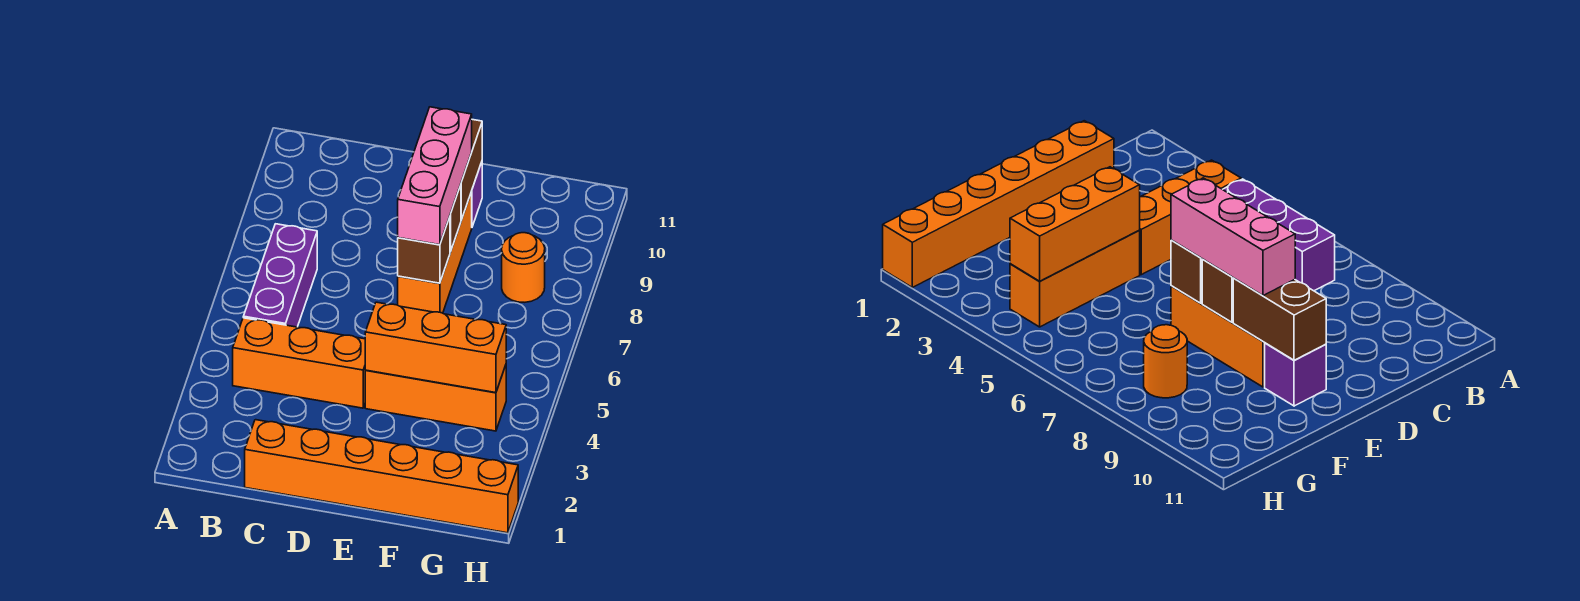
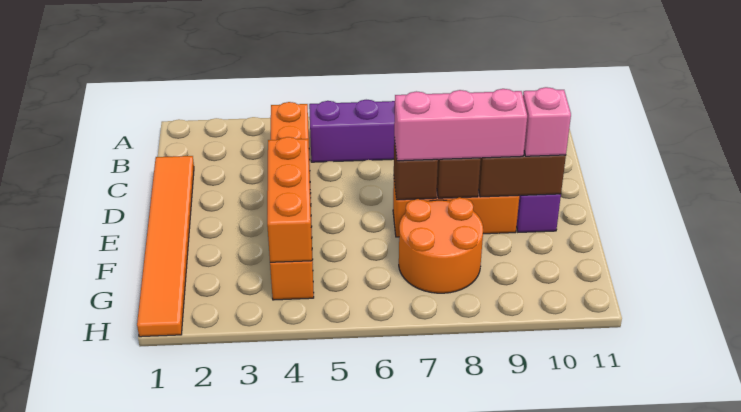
orange brick C1:H1 level 1 -> orange tile C1:H1 level 1
none -> pink brick E10 level 3
orange round brick G8 level 1 -> orange round brick F7:G8 level 1

